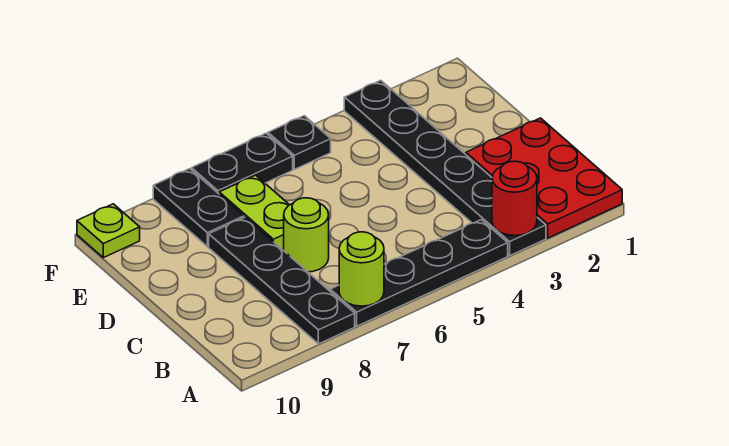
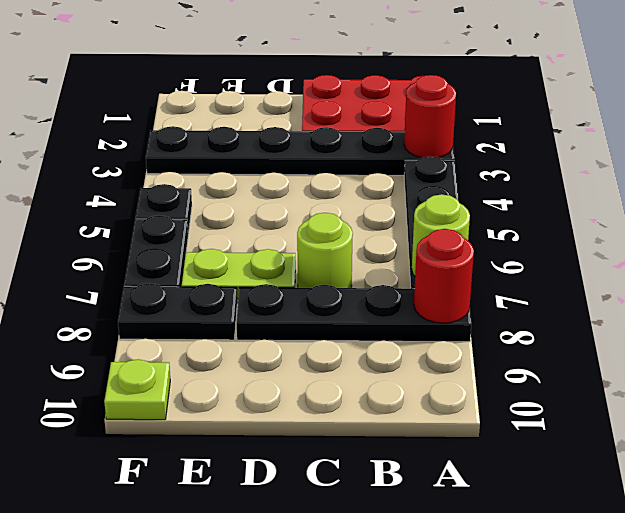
none -> red round brick A8 level 2

